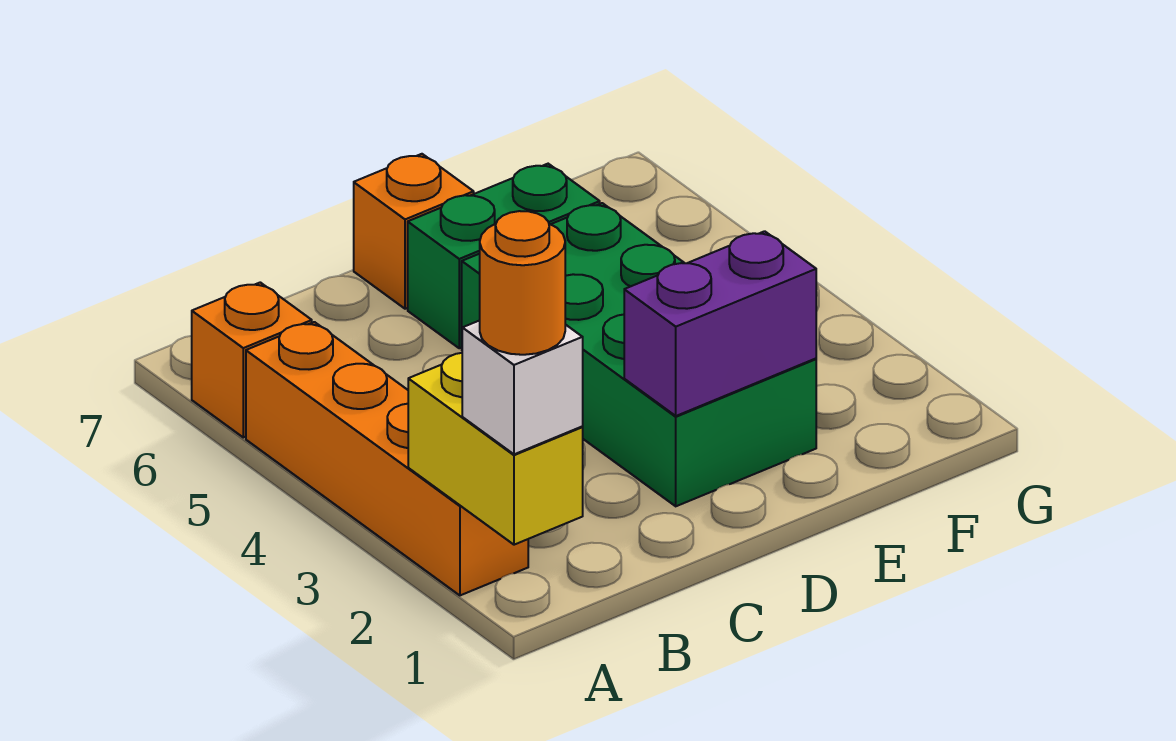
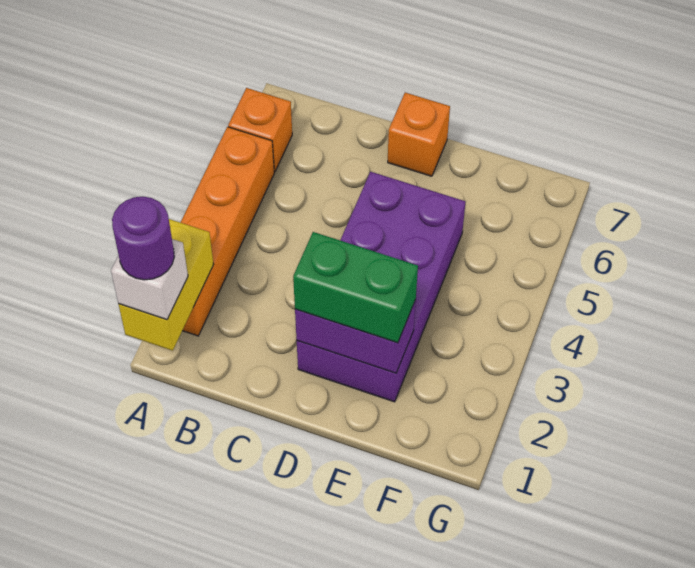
orange round brick A1 level 4 -> purple round brick A1 level 4
green brick D2:E5 level 1 -> purple brick D2:E5 level 1
green brick D6:E6 level 1 -> green brick D2:E2 level 3

